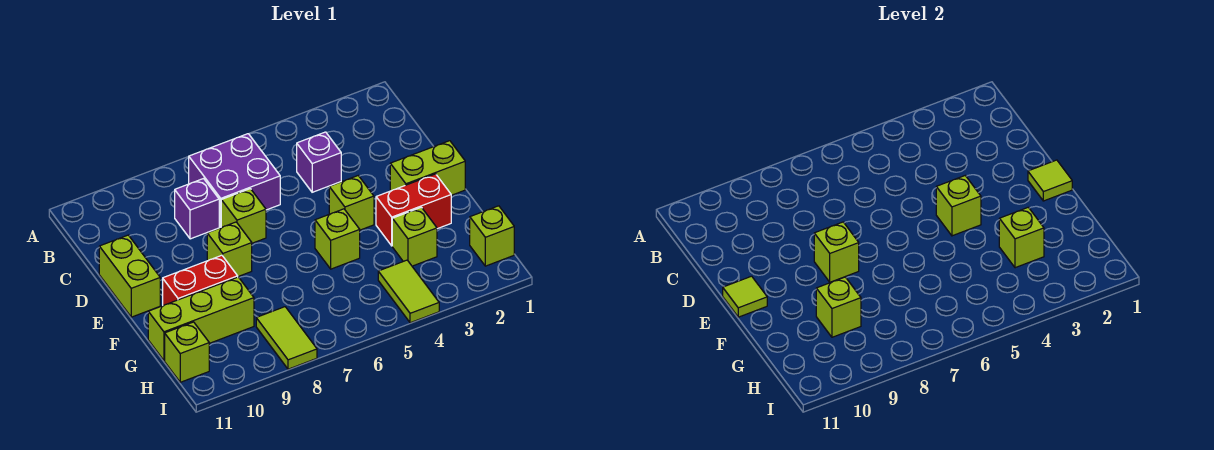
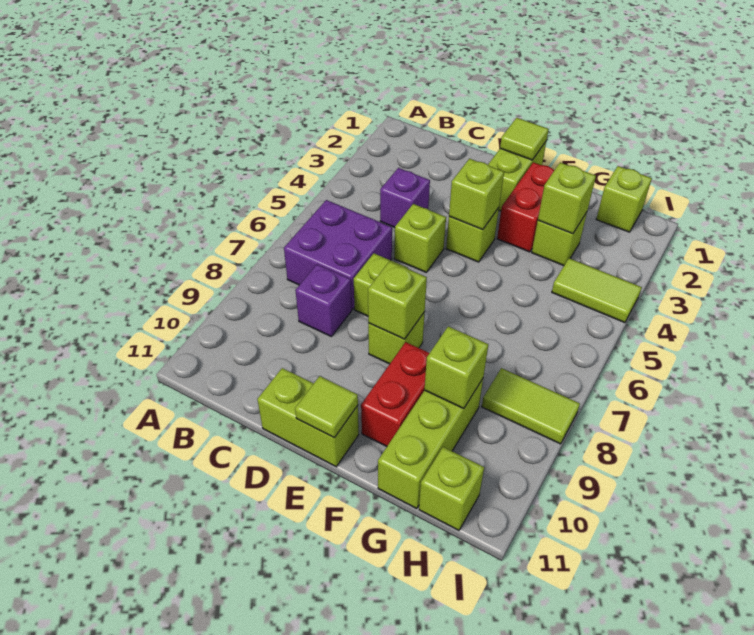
lime brick F5 level 1 -> lime brick D5 level 1

